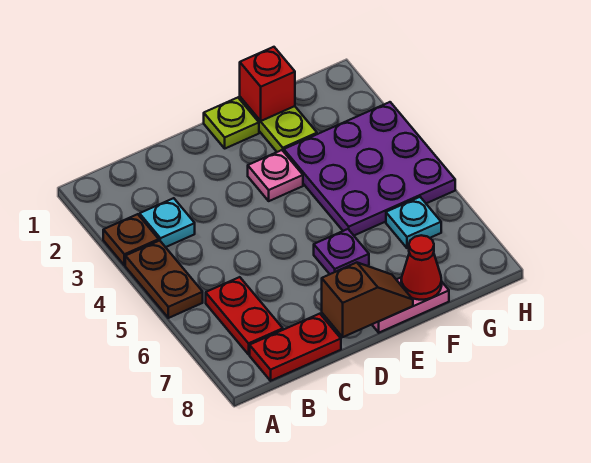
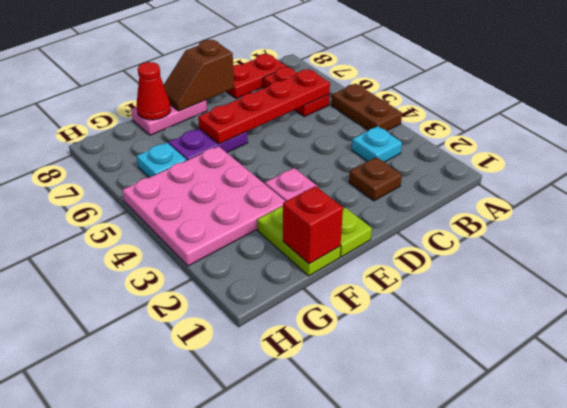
brown plate A3 level 1 -> brown plate C2 level 1
none -> red plate B6:E6 level 2
purple plate E6 level 1 -> purple plate E6:F6 level 1
purple plate F3:H5 level 1 -> pink plate F3:H5 level 1

